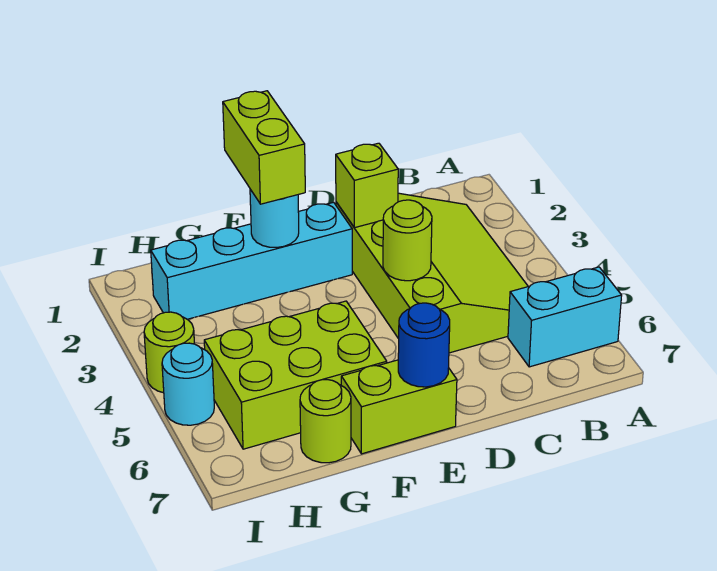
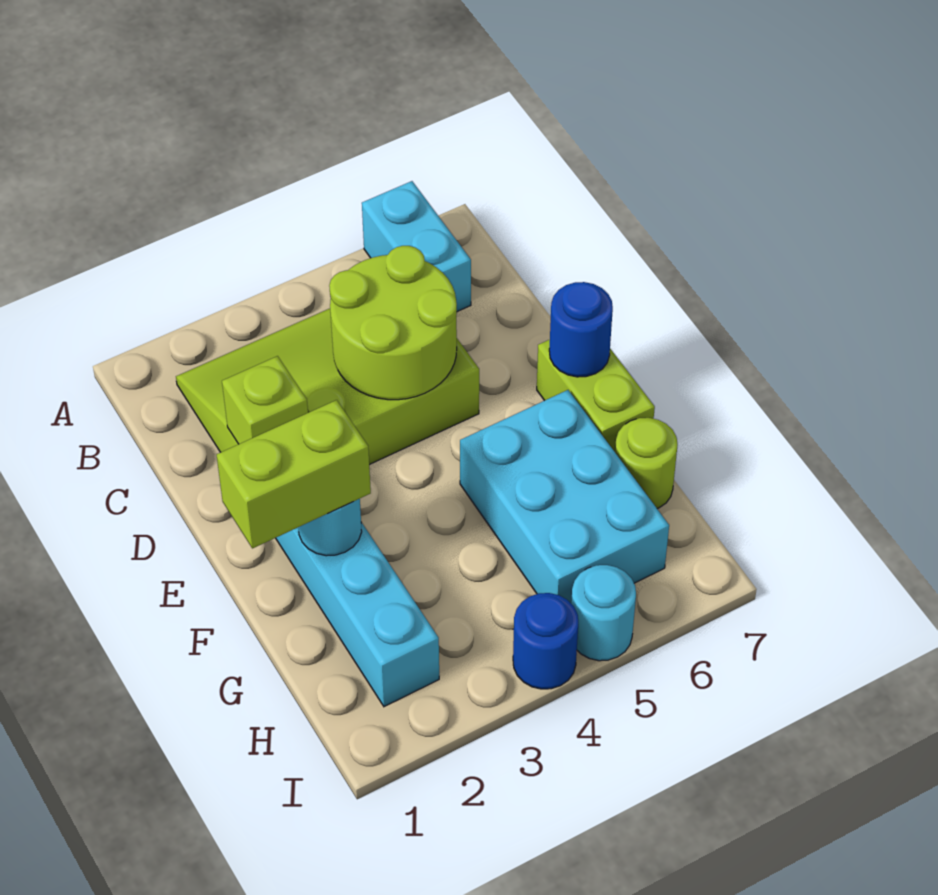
lime round brick D4 level 2 -> lime round brick C4:D5 level 2
lime brick F5:H6 level 1 -> cyan brick F5:H6 level 1
lime round brick I4 level 1 -> blue round brick I4 level 1

